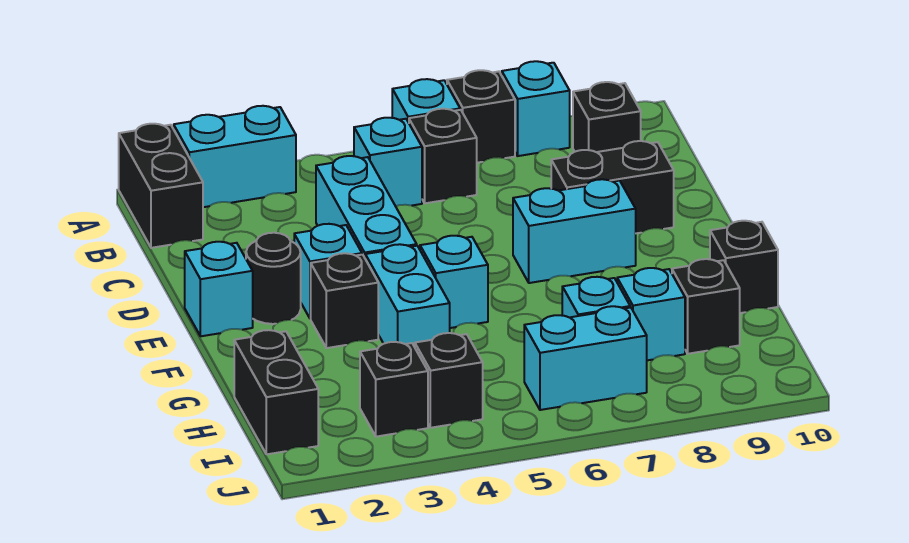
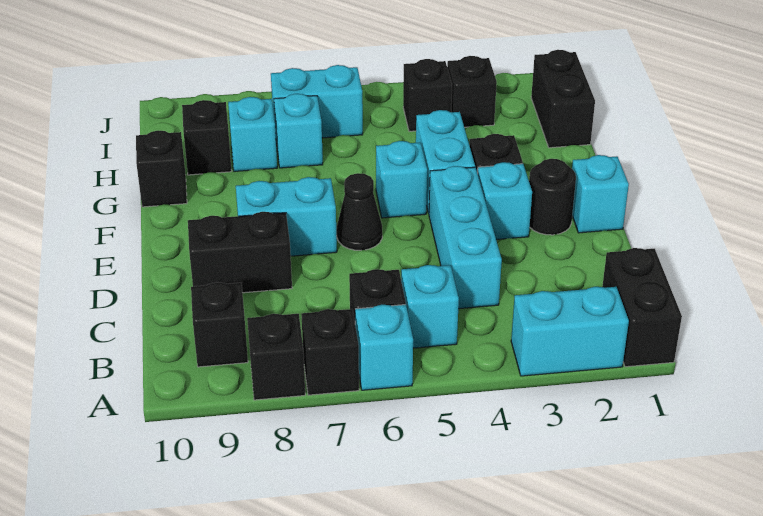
cyan brick A8 level 1 -> black brick A8 level 1
none -> black cone E6 level 1

